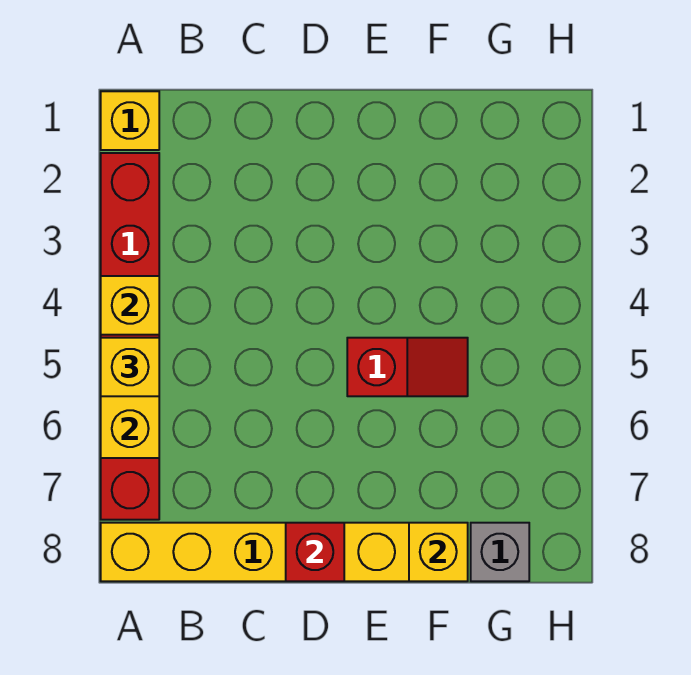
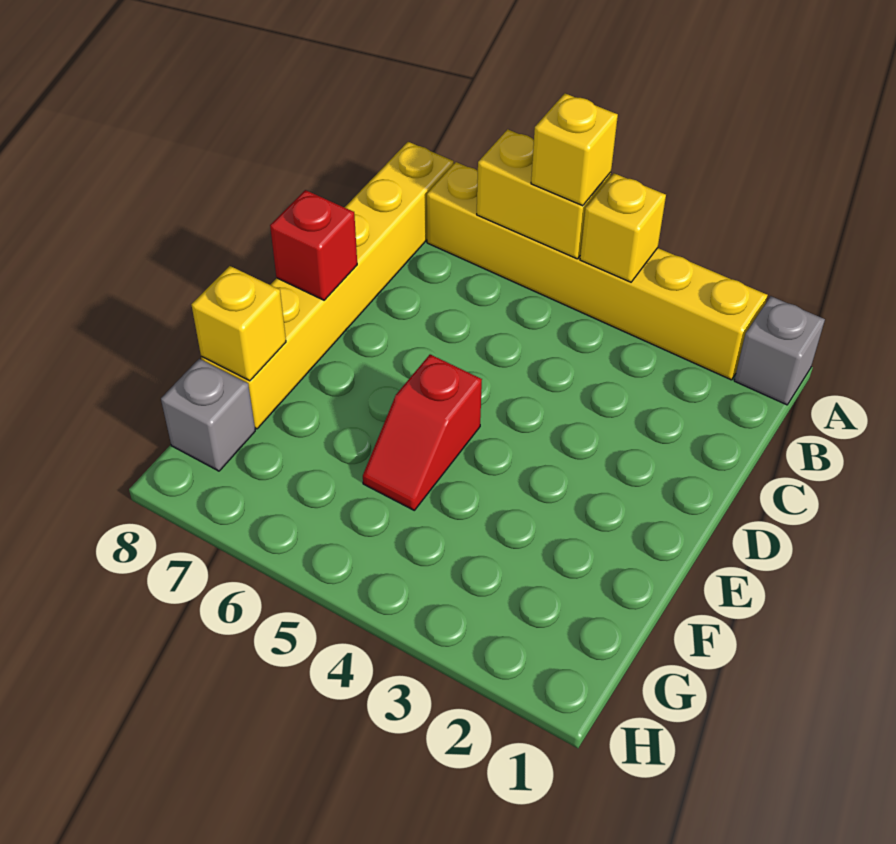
yellow brick A1 level 1 -> grey brick A1 level 1
red brick A2:A7 level 1 -> yellow brick A2:A7 level 1

